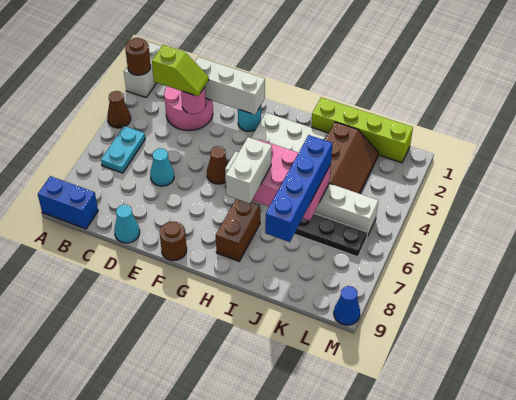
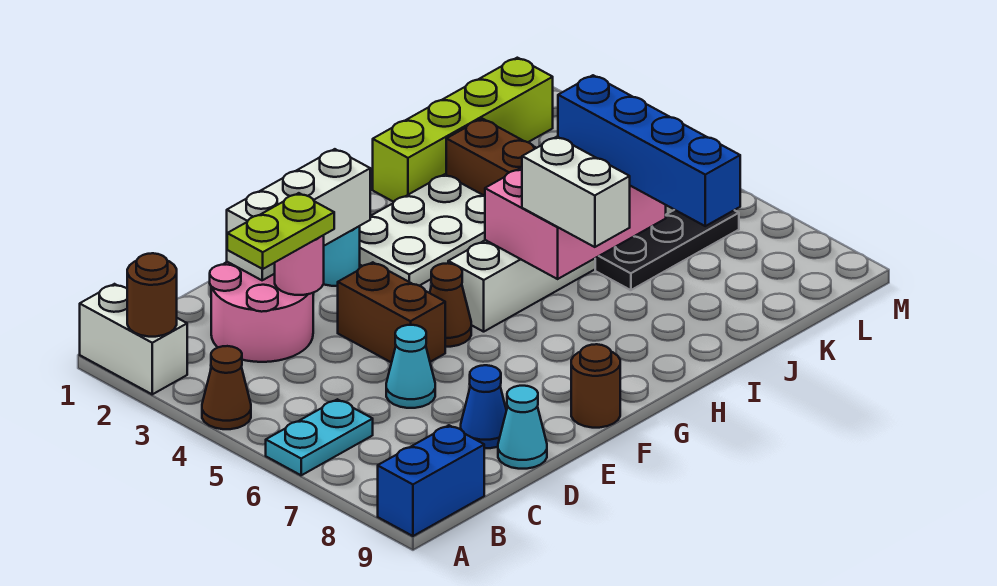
cyan plate B5:B6 level 1 -> cyan plate A6:B6 level 1
lime slope C3:D3 level 3 top C -> lime plate C3:D3 level 3
brown brick H7:H8 level 1 -> brown brick E4:E5 level 1
blue cone M9 level 1 -> blue cone D8 level 1

